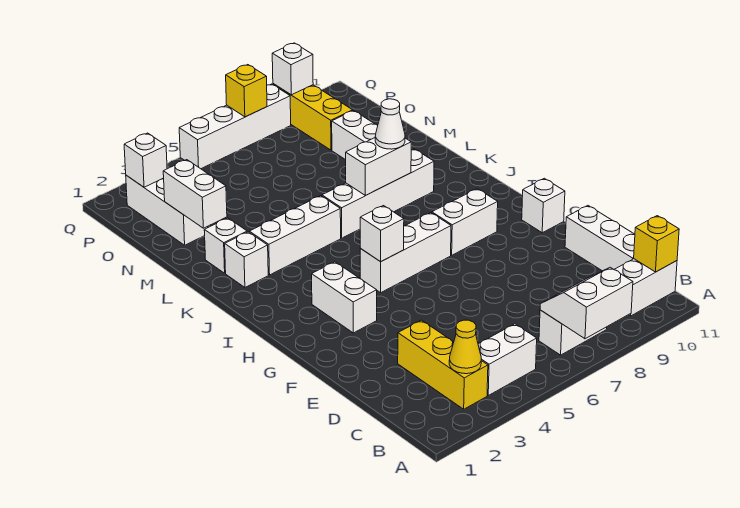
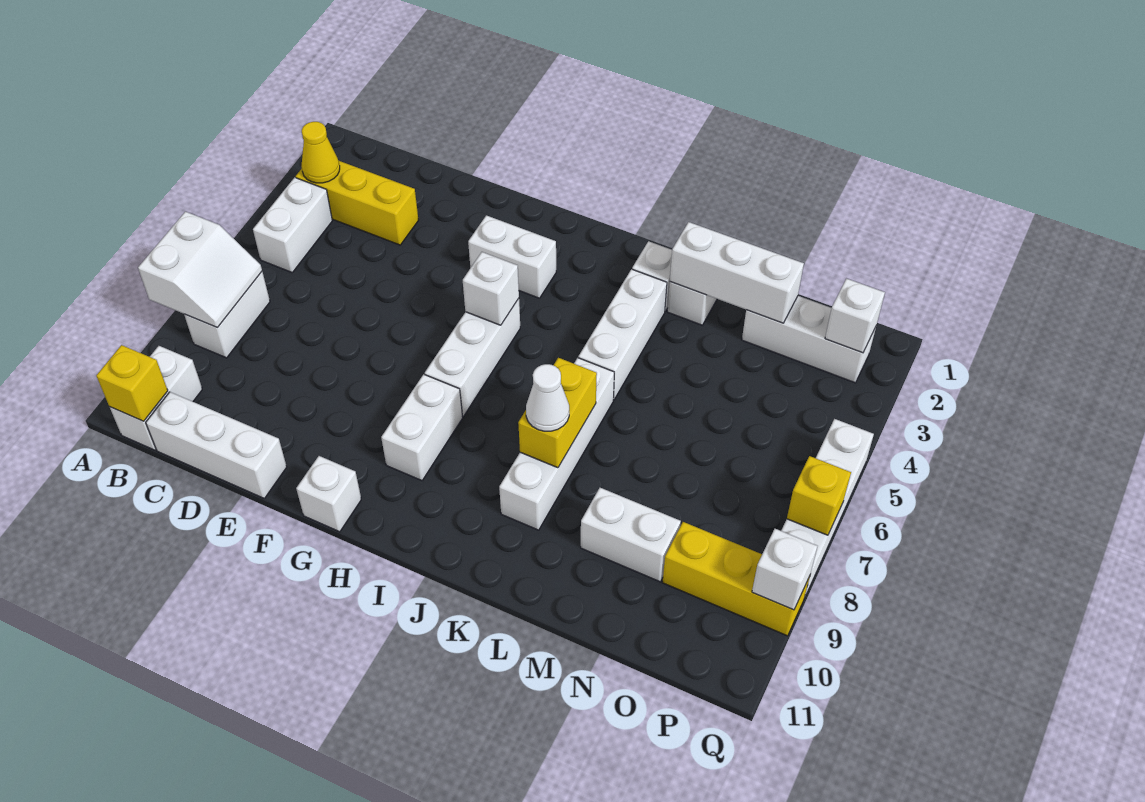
white brick K7:K8 level 2 -> yellow brick K7:K8 level 2
white brick M2:N2 level 2 -> white brick L2:N2 level 2

